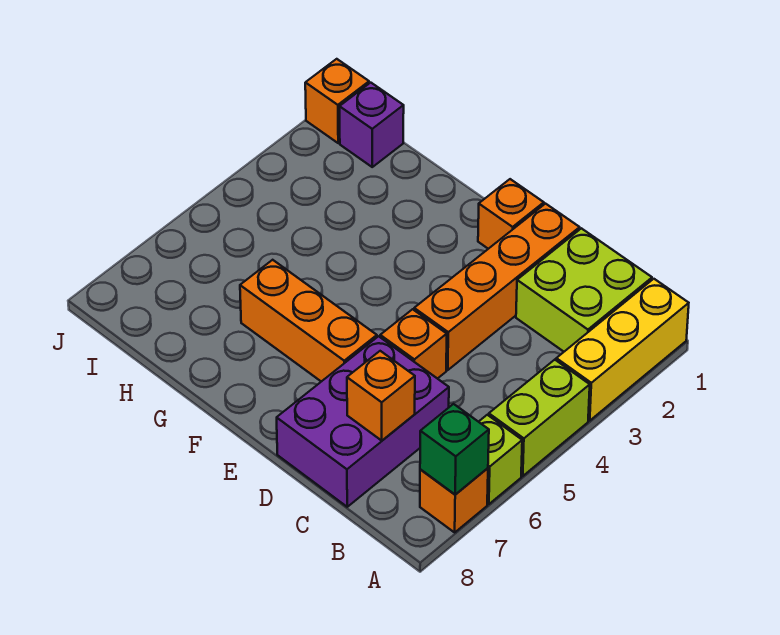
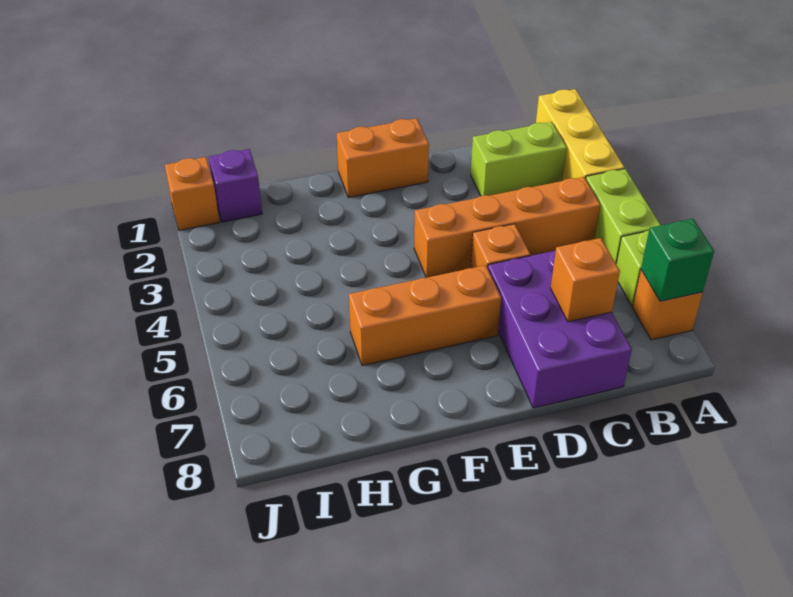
lime brick B1:C2 level 1 -> lime brick B2:C2 level 1
orange brick D1:D4 level 1 -> orange brick B4:E4 level 1
orange brick E1 level 1 -> orange brick E1:F1 level 1

